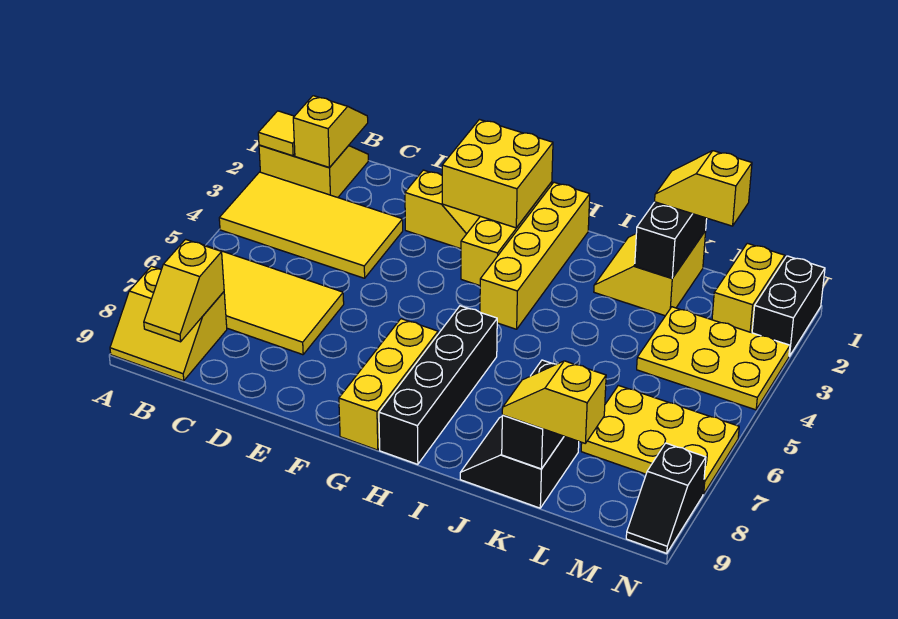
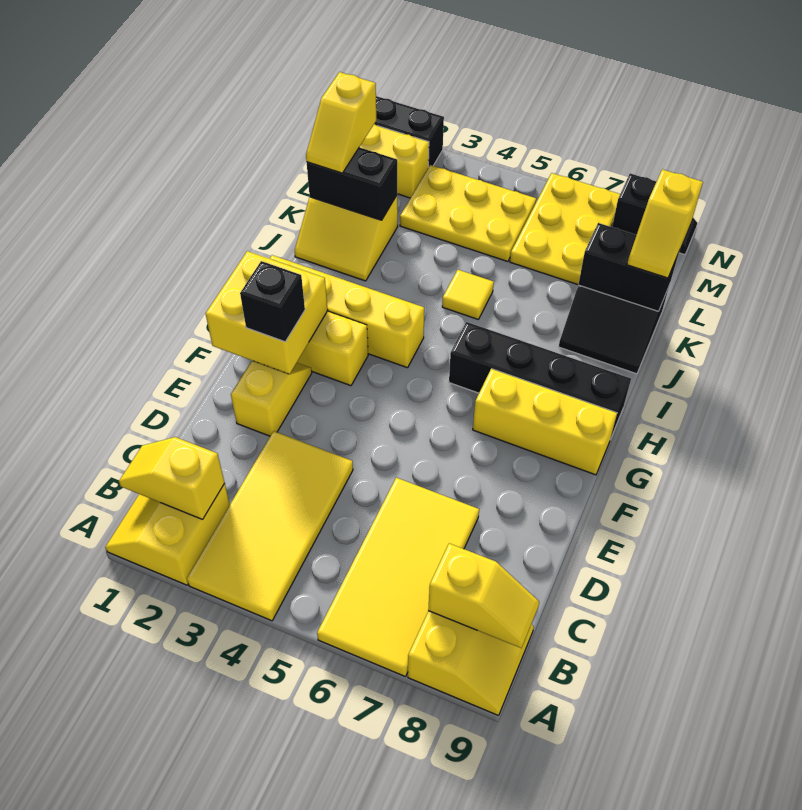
yellow tile A2 level 2 -> yellow tile J5 level 1
none -> black brick F2 level 3
yellow plate L3:N4 level 1 -> yellow plate L3:M5 level 1

